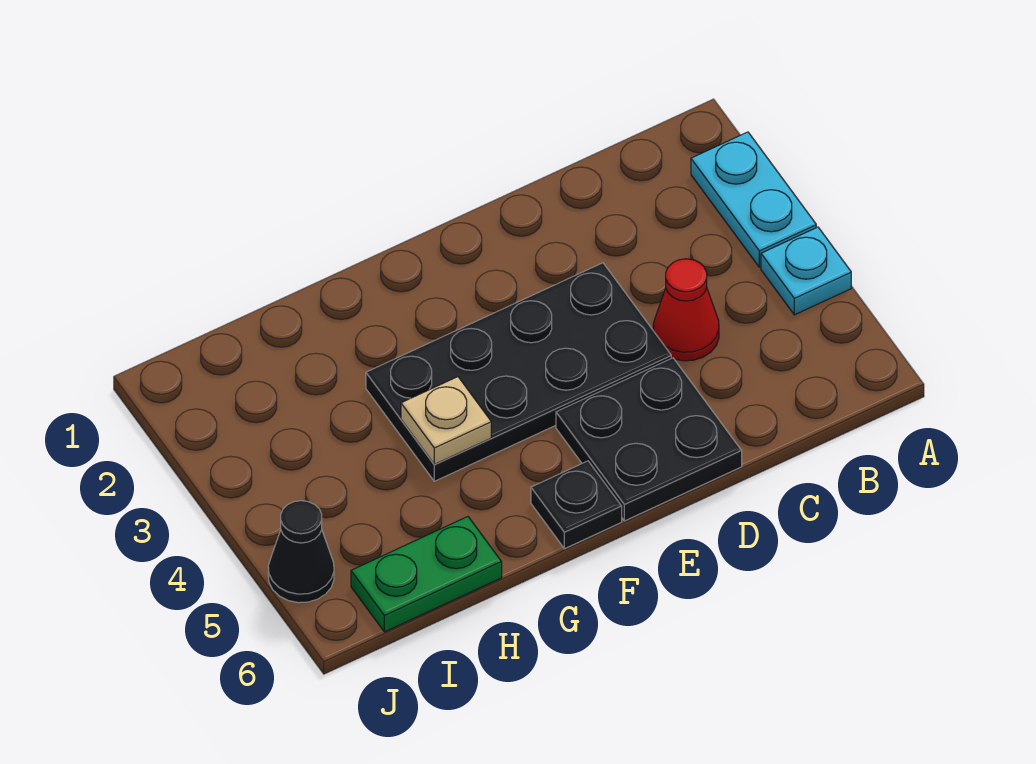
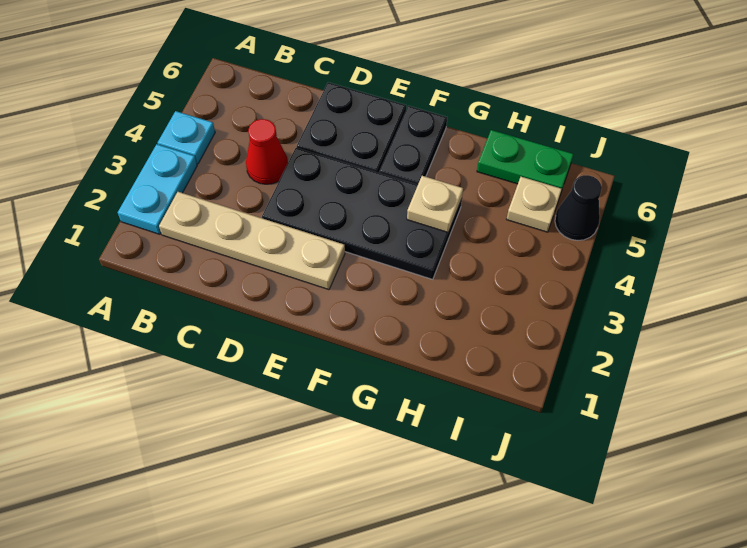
none -> tan plate B2:E2 level 1
black plate F6 level 1 -> black plate F5:F6 level 1
none -> tan plate I5 level 1

